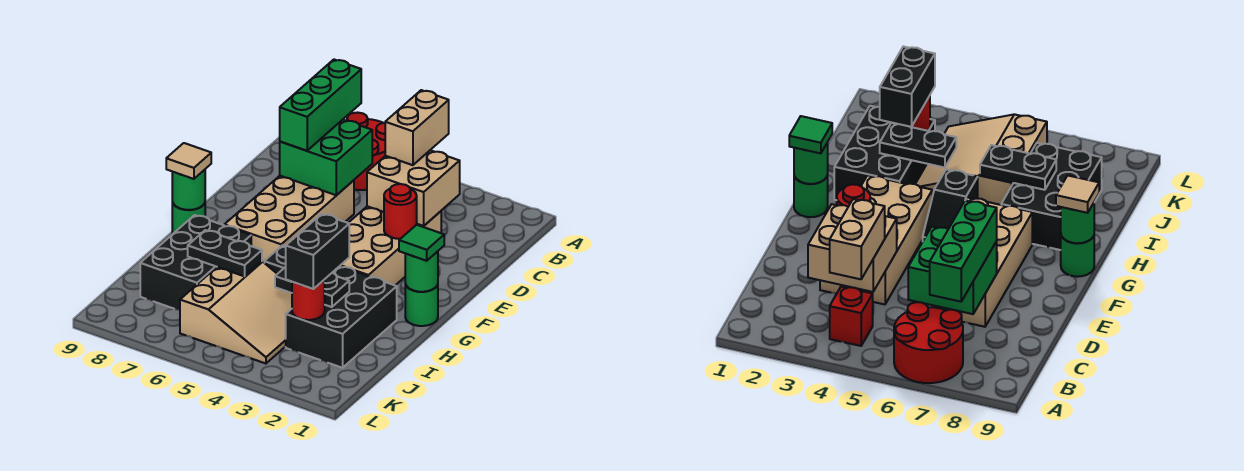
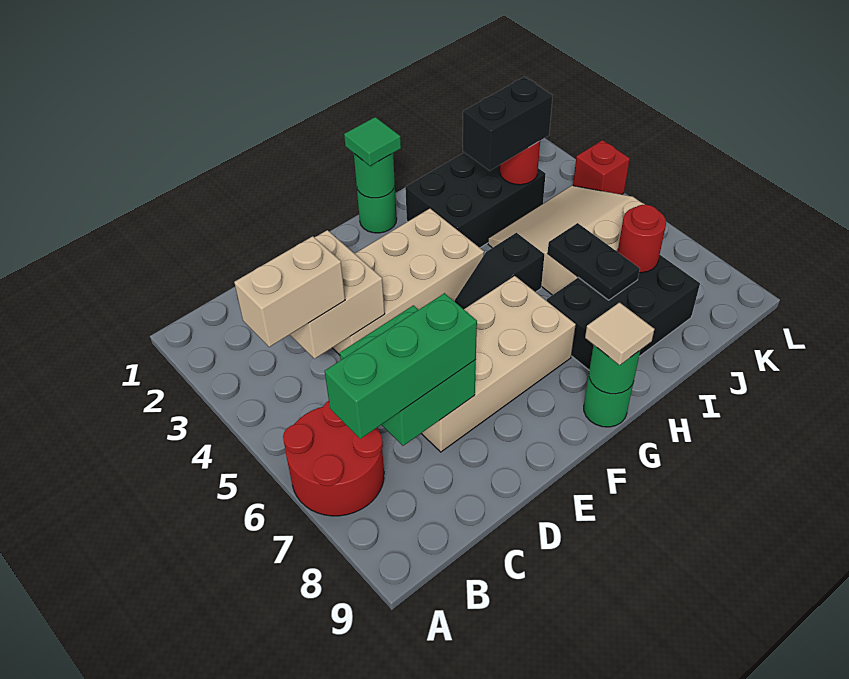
red brick B4 level 1 -> red brick L4 level 1
red round brick E3 level 2 -> red round brick J7 level 2
black plate I3:I4 level 2 -> none

